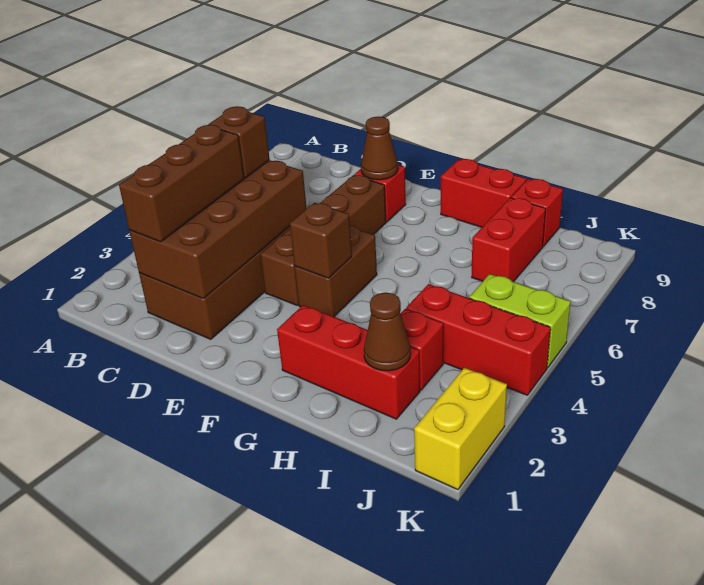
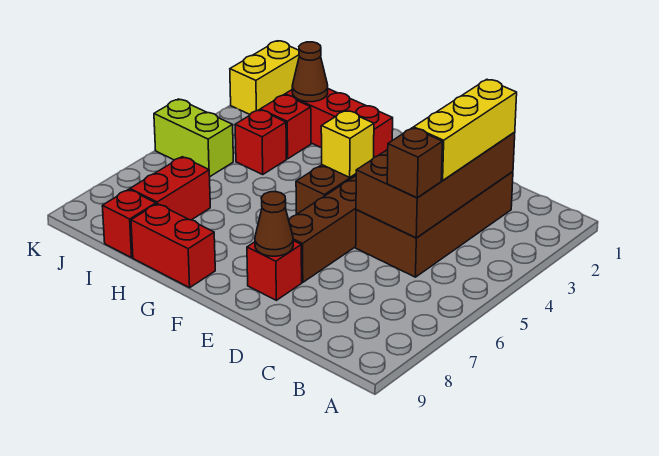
brown brick C2:C4 level 3 -> yellow brick C2:C4 level 3
brown brick F4 level 2 -> yellow brick F4 level 2
red brick I4:K4 level 1 -> red brick I4 level 1

